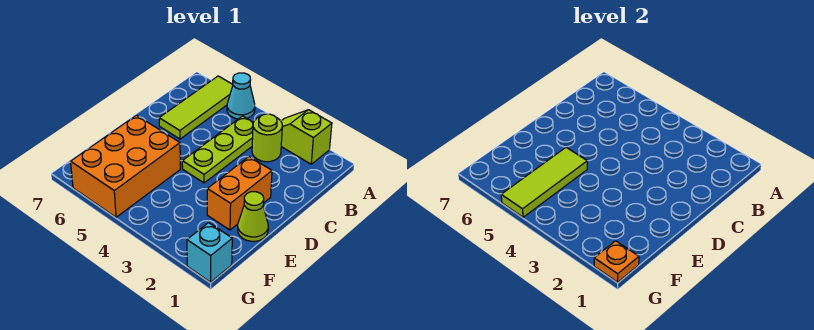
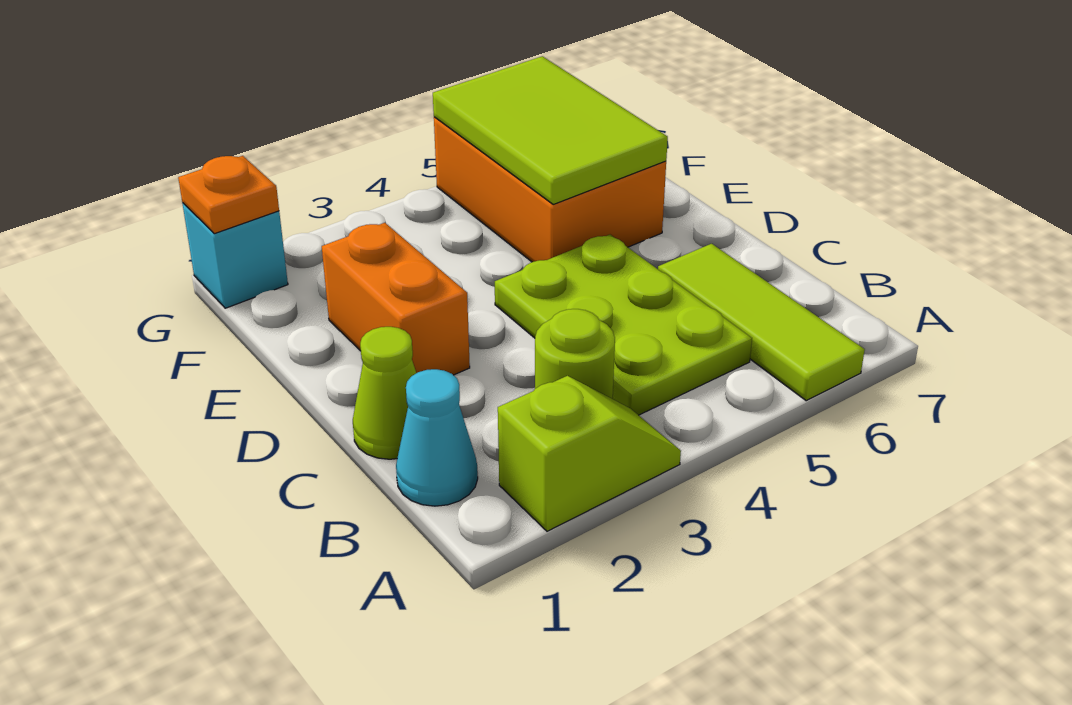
cyan cone A5 level 1 -> cyan cone B1 level 1
lime plate B4:D4 level 1 -> lime plate B4:D5 level 1
lime cone E1 level 1 -> lime cone C1 level 1
lime tile E5:G5 level 2 -> lime tile E5:G6 level 2

